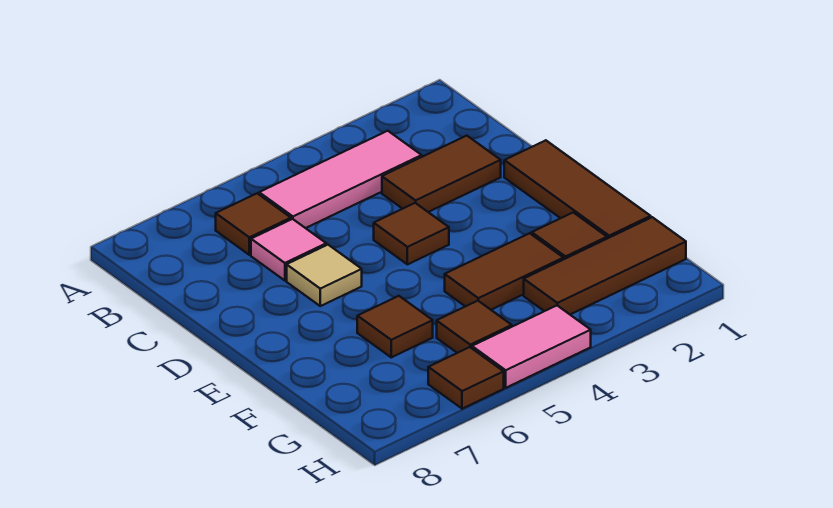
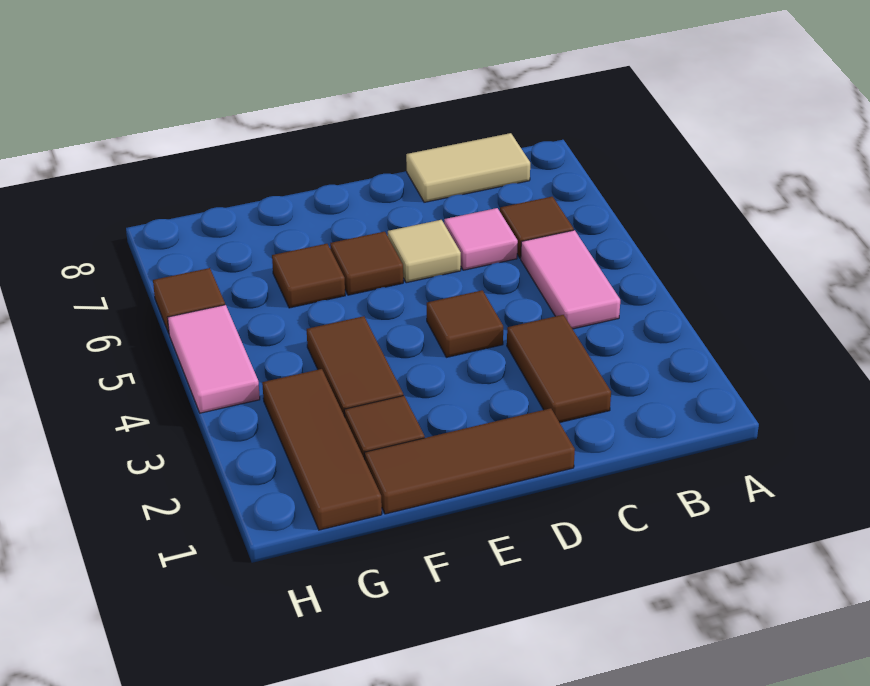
pink tile B3:B5 level 1 -> pink tile B4:B5 level 1
none -> tan tile B8:C8 level 1
brown tile G5 level 1 -> brown tile E6 level 1

